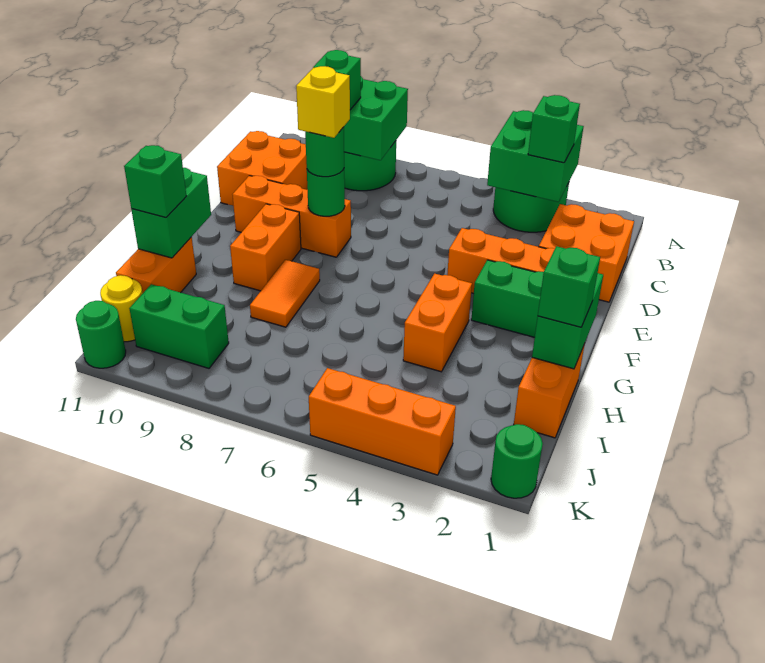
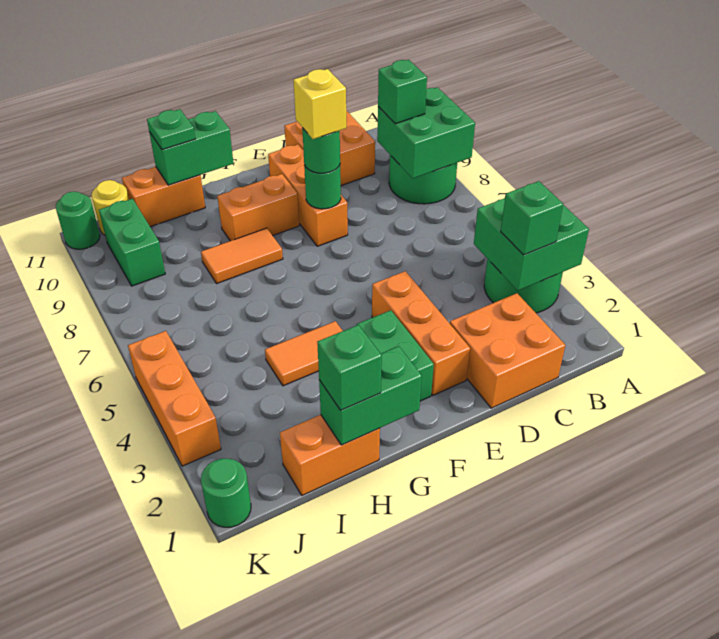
orange brick G4:H4 level 1 -> orange tile G4:H4 level 1
green brick H11 level 3 -> green plate H11 level 3

